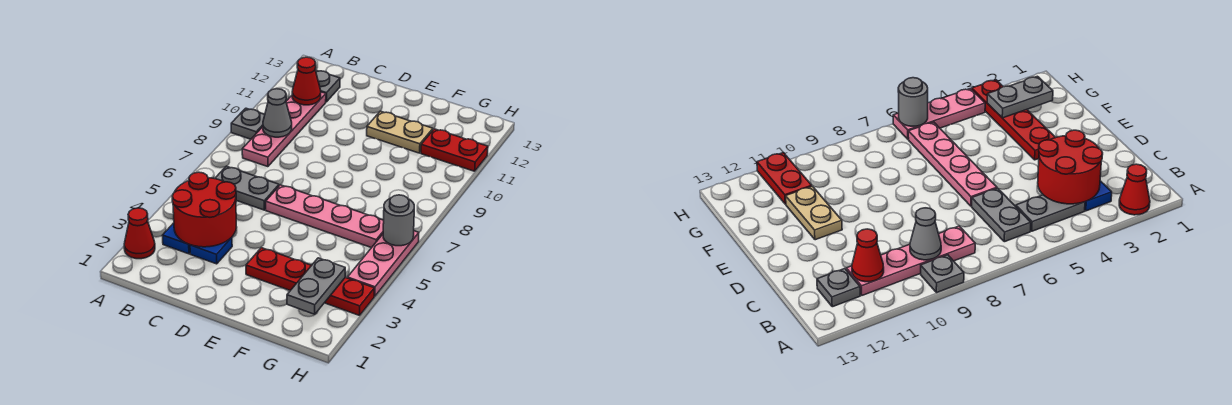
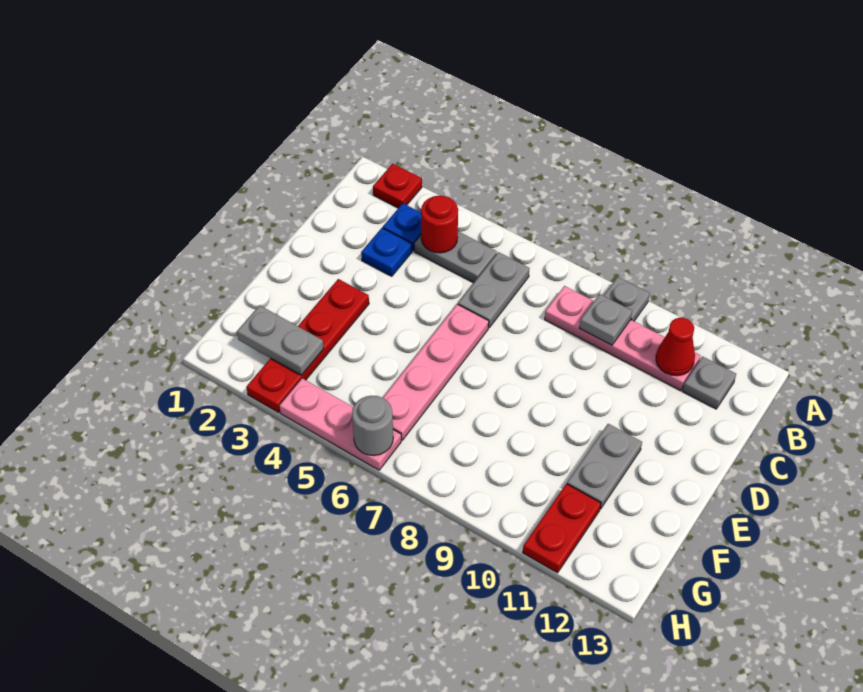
red cone A2 level 1 -> red plate A2 level 1
red round brick B3:C4 level 2 -> red round brick B4 level 2
grey cone B9 level 2 -> grey plate B9 level 2
tan plate E11:F11 level 1 -> grey plate E11:F11 level 1

